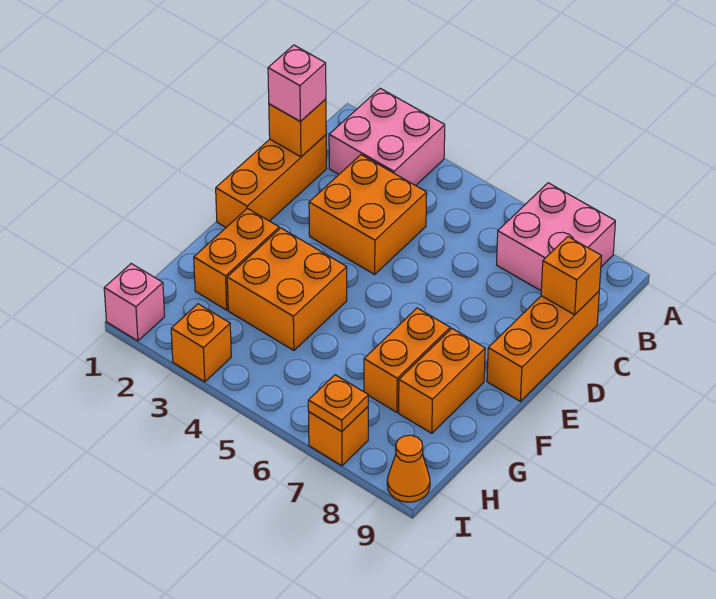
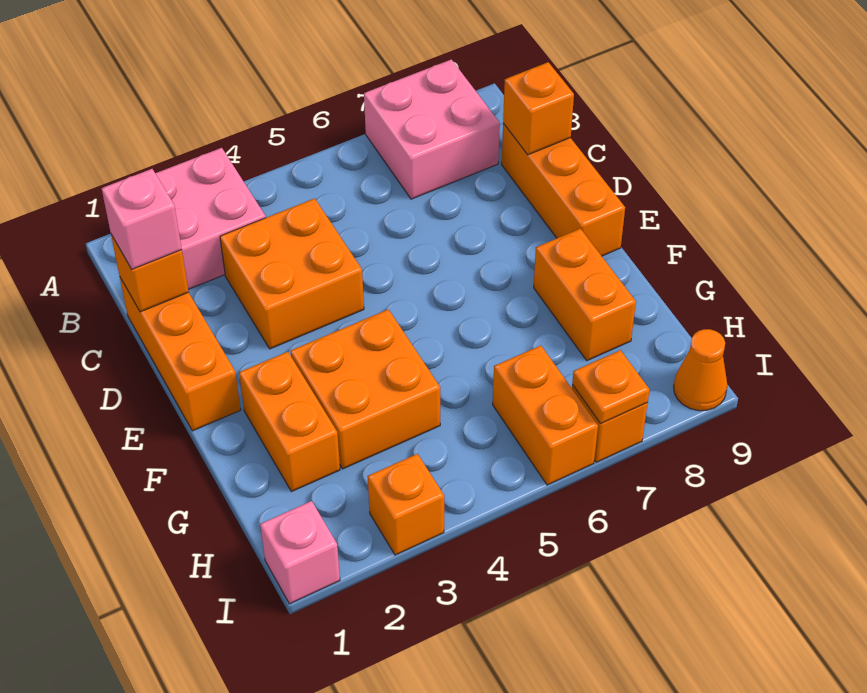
orange brick F7:G7 level 1 -> orange brick H6:I6 level 1

